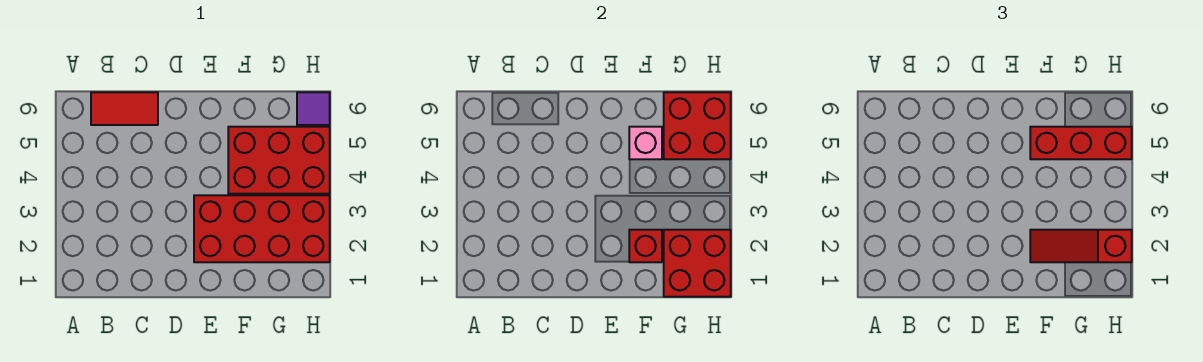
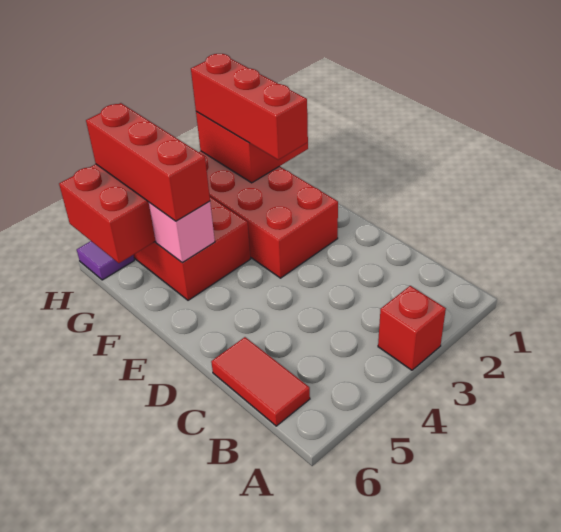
red brick F2 level 2 -> red brick A3 level 1
red slope F2:H2 level 3 top H -> red brick F2:H2 level 3

